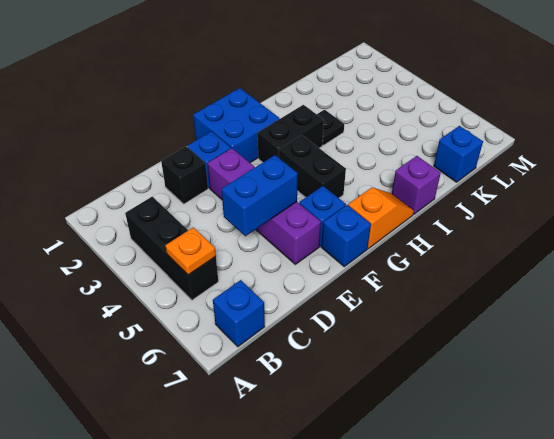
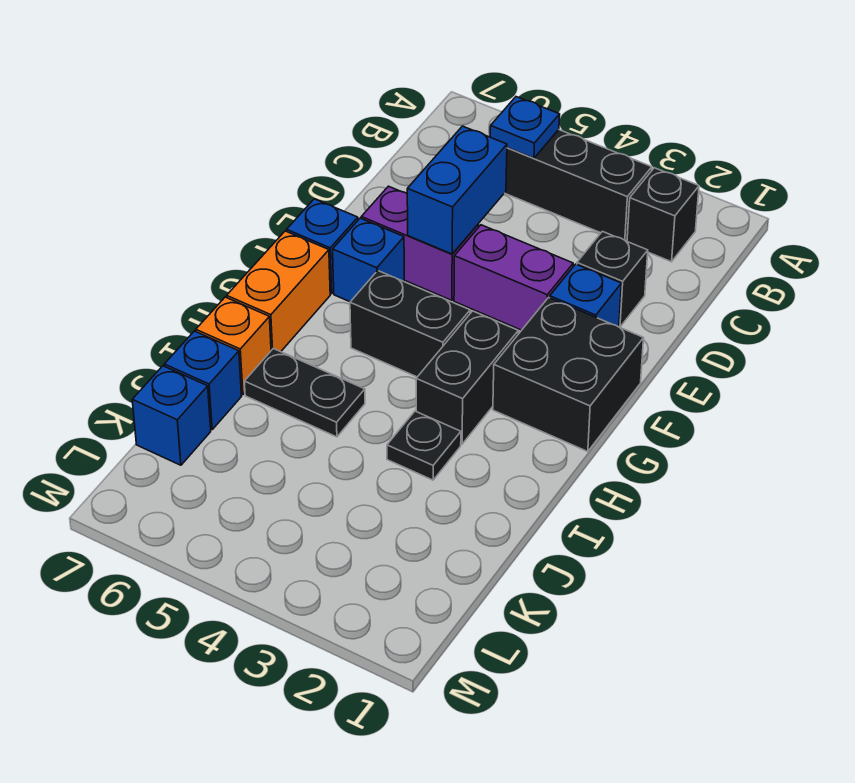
none -> black brick B2 level 1
orange plate B5 level 2 -> blue plate B5 level 2
blue brick B7 level 1 -> blue brick J7 level 1
blue brick F1:G2 level 1 -> black brick F1:G2 level 1
orange slope G7:H7 level 1 top G -> orange brick G7:H7 level 1
none -> black plate I5:I6 level 1
purple brick I7 level 1 -> orange brick I7 level 1

